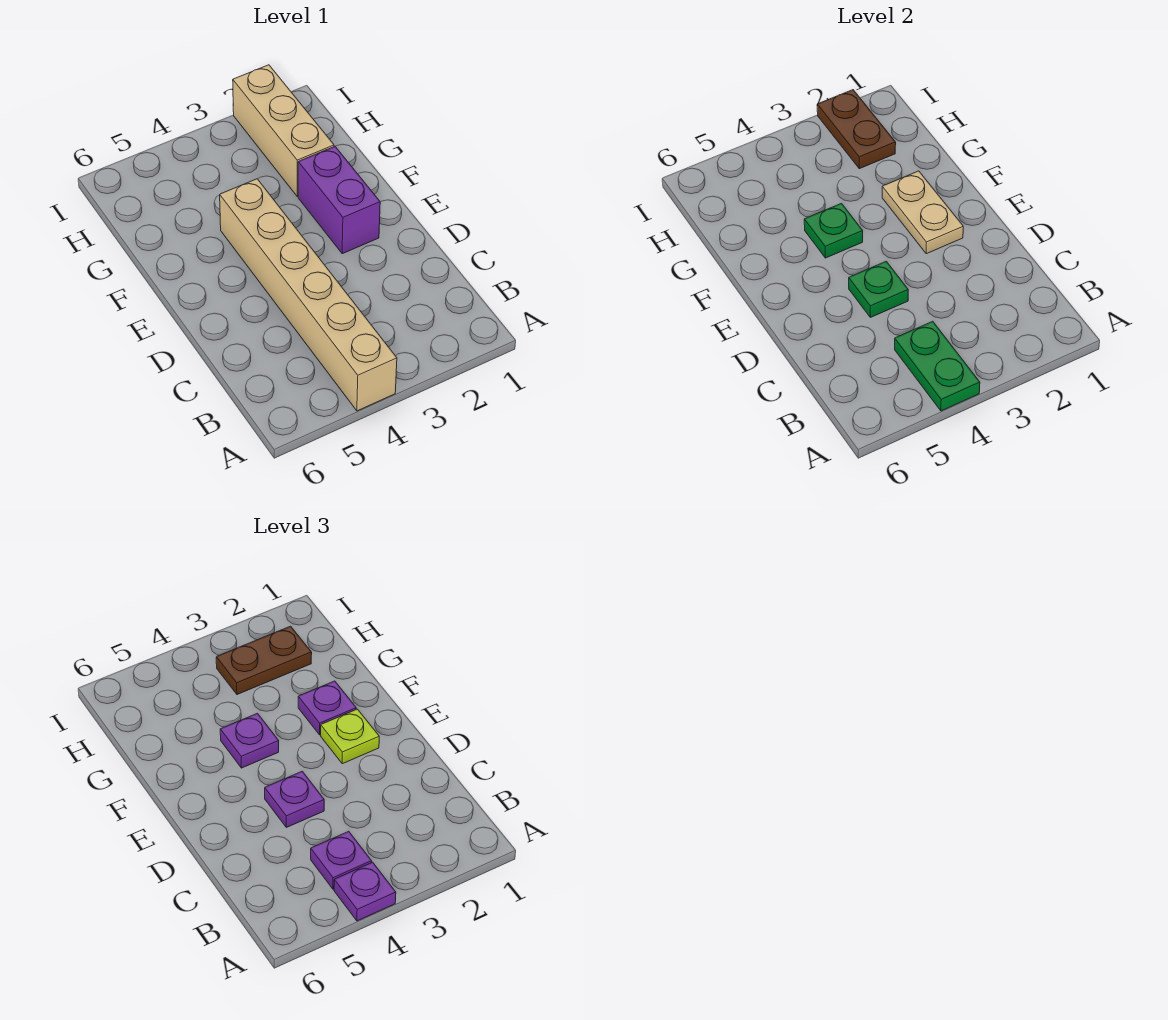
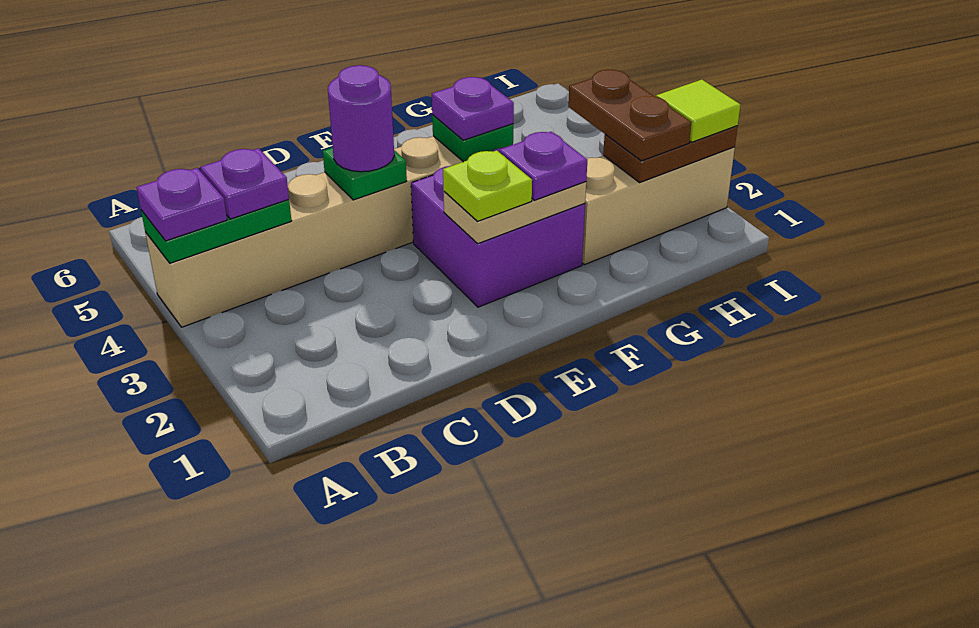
purple plate D4 level 3 -> purple round brick D4 level 3
purple brick E2:F2 level 1 -> purple brick E2:F3 level 1
none -> lime tile I2 level 3

